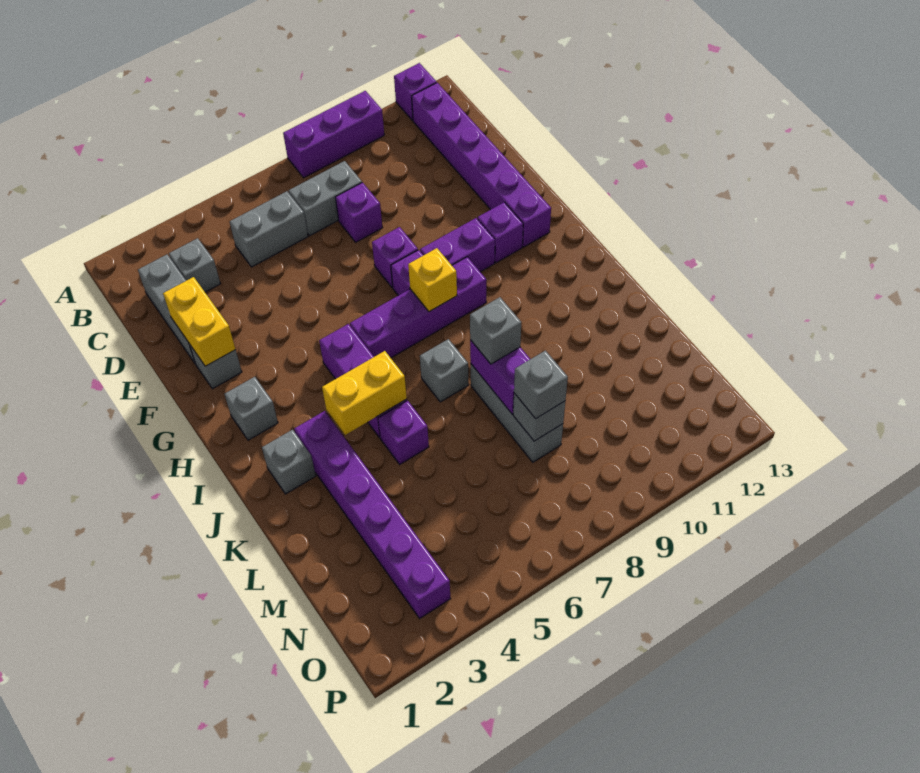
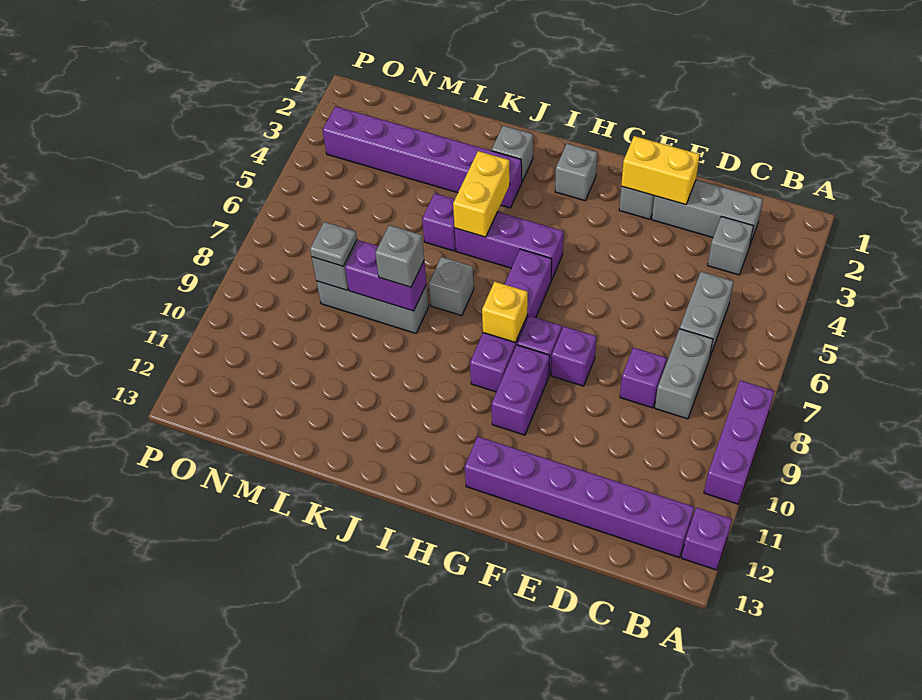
purple brick G11 level 1 -> none
grey brick M8 level 3 -> grey plate M8 level 3

